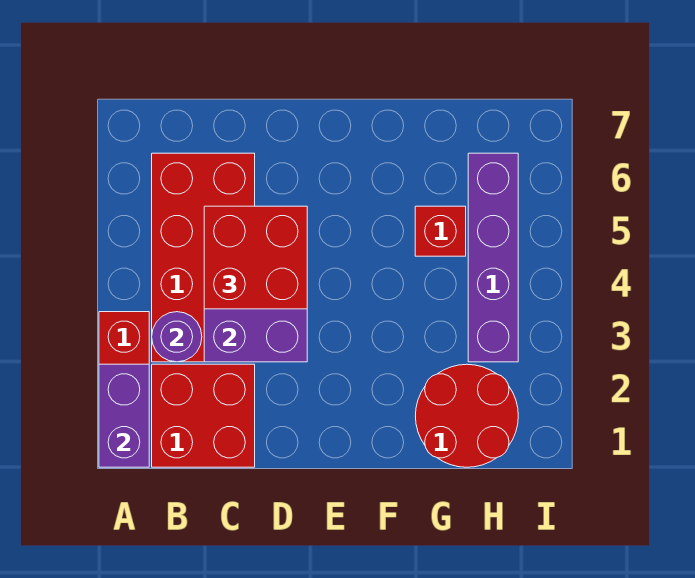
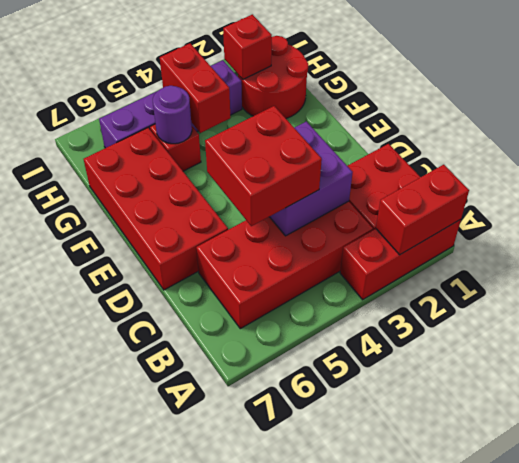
purple brick A1:A2 level 2 -> red brick A1:A2 level 2
purple round brick B3 level 2 -> purple round brick G5 level 2
none -> red brick D6:G7 level 1
none -> red brick G4:H4 level 2
none -> red brick H2 level 2

